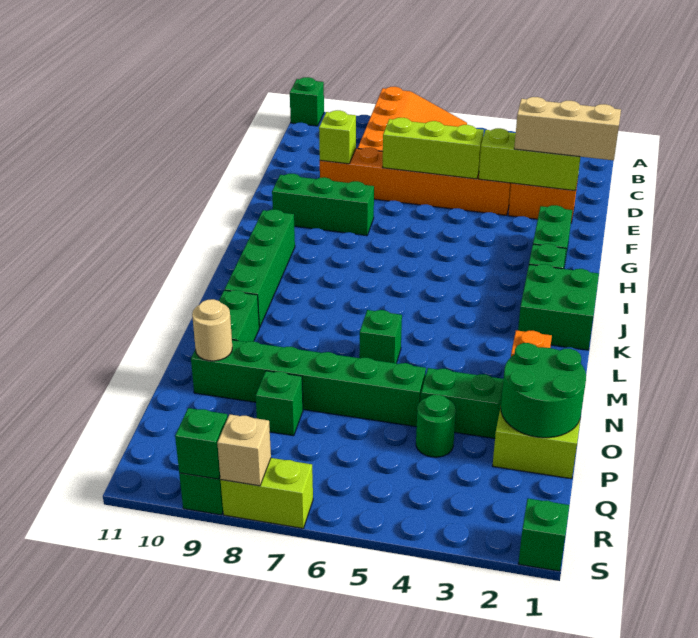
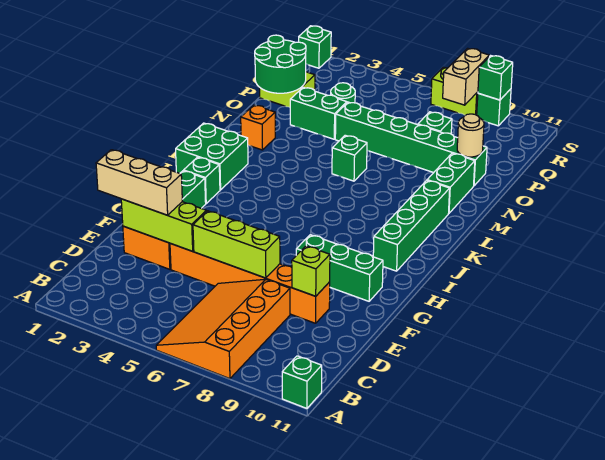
tan brick S8 level 2 -> tan brick R8:S8 level 2

